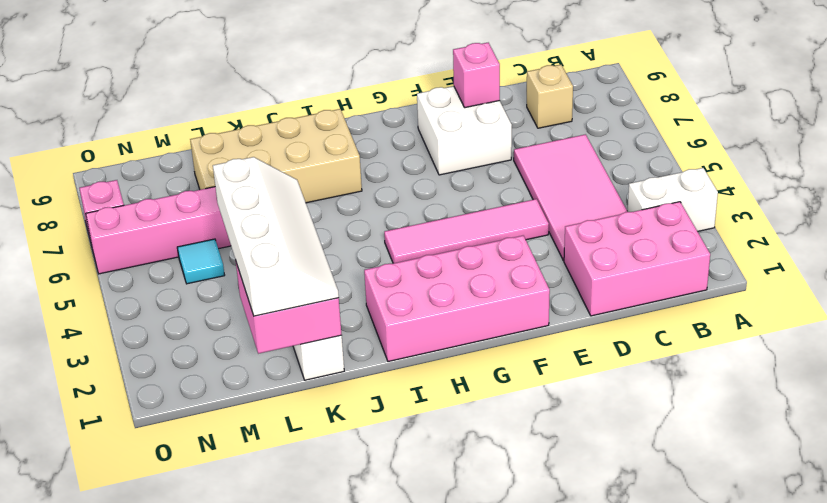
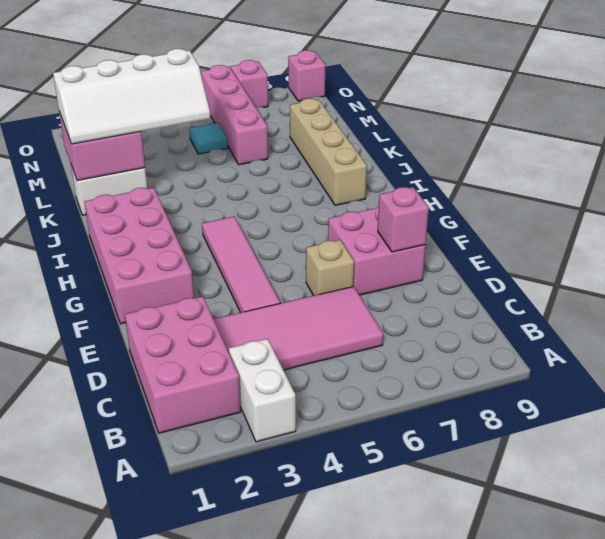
tan brick C8 level 1 -> tan brick E6 level 1
white brick E7:F8 level 1 -> pink brick E7:F8 level 1
tan brick I7:L8 level 1 -> tan brick I8:L8 level 1
none -> pink brick O9 level 1

